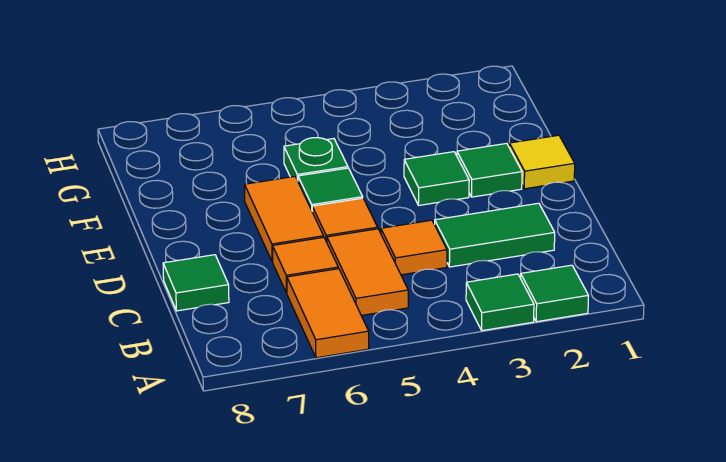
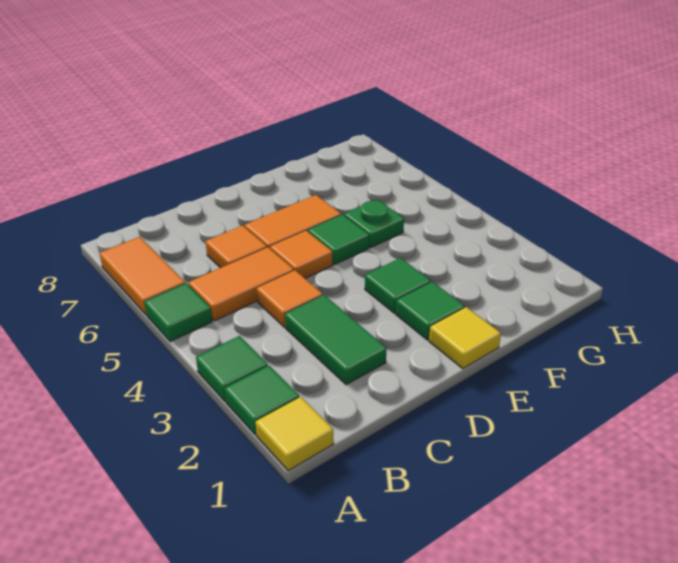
none -> yellow tile A1 level 1
orange tile A6:B6 level 1 -> orange tile A6:A7 level 1
green tile C8 level 1 -> green tile A5 level 1

